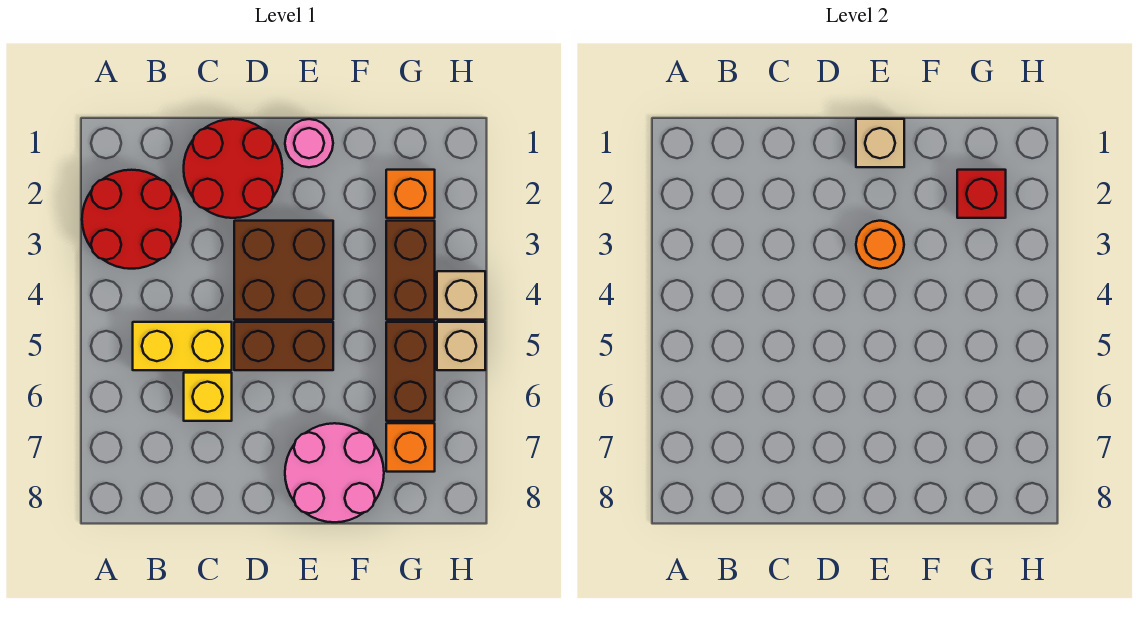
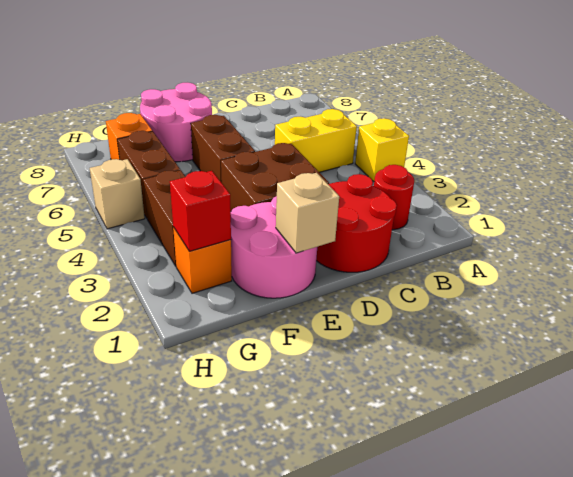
red round brick A2:B3 level 1 -> red round brick B2 level 1
yellow brick C6 level 1 -> yellow brick A4 level 1
brown brick D5:E5 level 1 -> brown brick E5:E6 level 1
pink round brick E1 level 1 -> pink round brick E1:F2 level 1
orange round brick E3 level 2 -> none
tan brick H4 level 1 -> none

